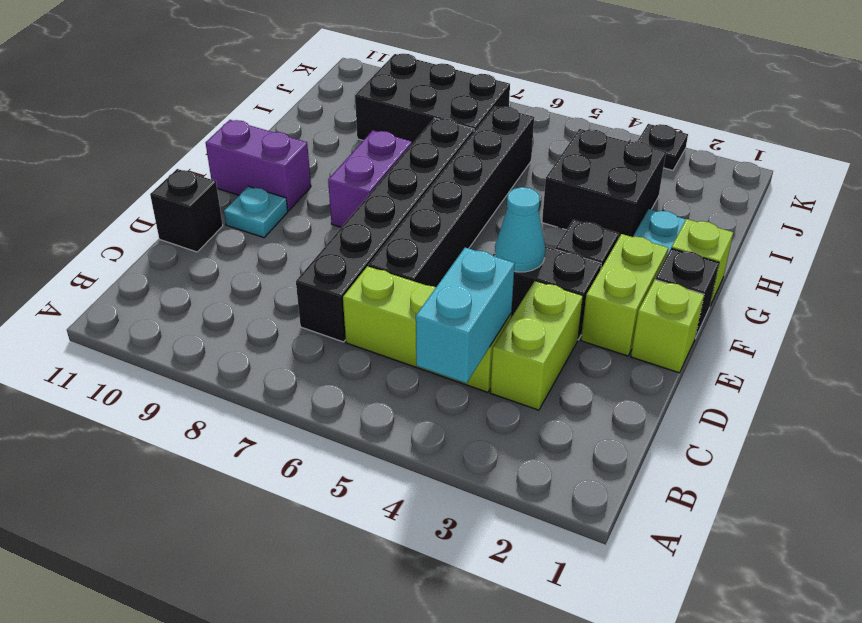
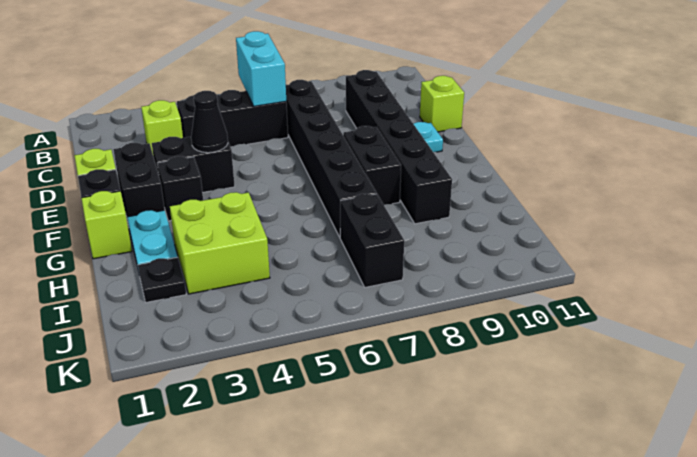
cyan brick B4:C4 level 2 -> cyan brick B6:C6 level 2
lime brick C3:D3 level 1 -> lime brick C3 level 1
lime brick C4:C6 level 1 -> black brick C4:C6 level 1
black brick D6:I6 level 1 -> black brick C9:H9 level 1
black brick D11 level 1 -> lime brick D11 level 1
lime brick E2:F2 level 1 -> black brick E2:F2 level 1
cyan cone E4 level 2 -> black cone E4 level 2
purple brick F8:G8 level 1 -> black brick F8:G8 level 1
purple brick F10:F11 level 1 -> none
black brick H3:I4 level 1 -> lime brick H3:I4 level 1
black brick I7:J9 level 1 -> black brick I7:J7 level 1
black plate K3 level 1 -> black plate I2 level 1

